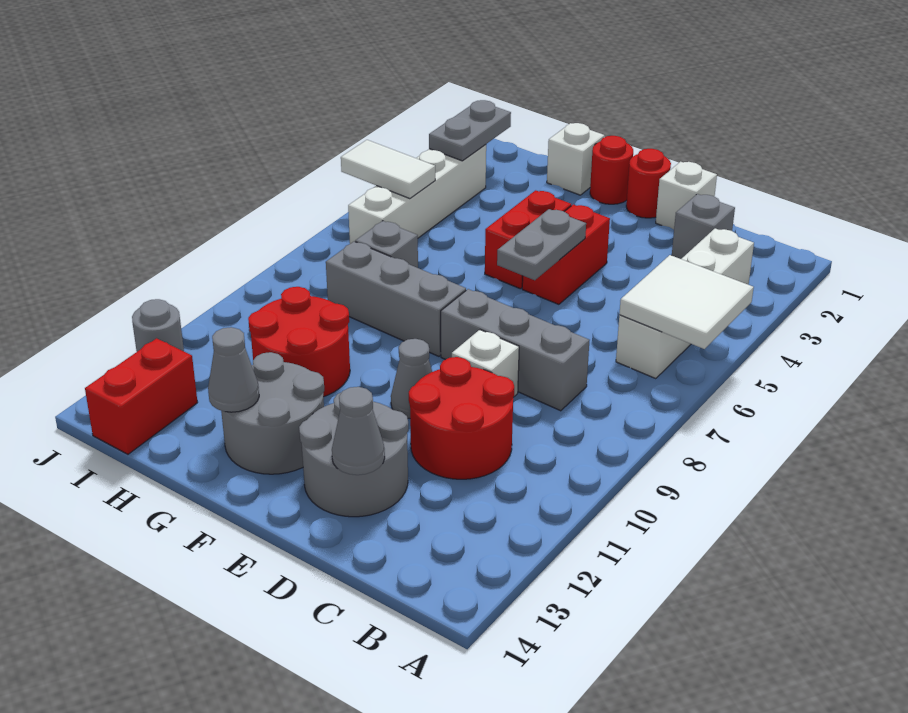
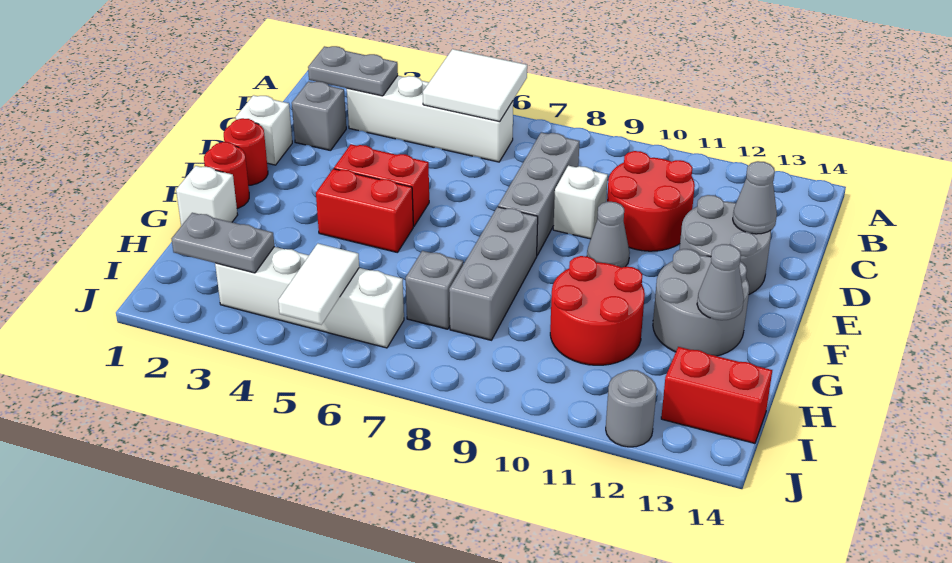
grey plate E5:E6 level 2 -> grey plate B2:B3 level 2

